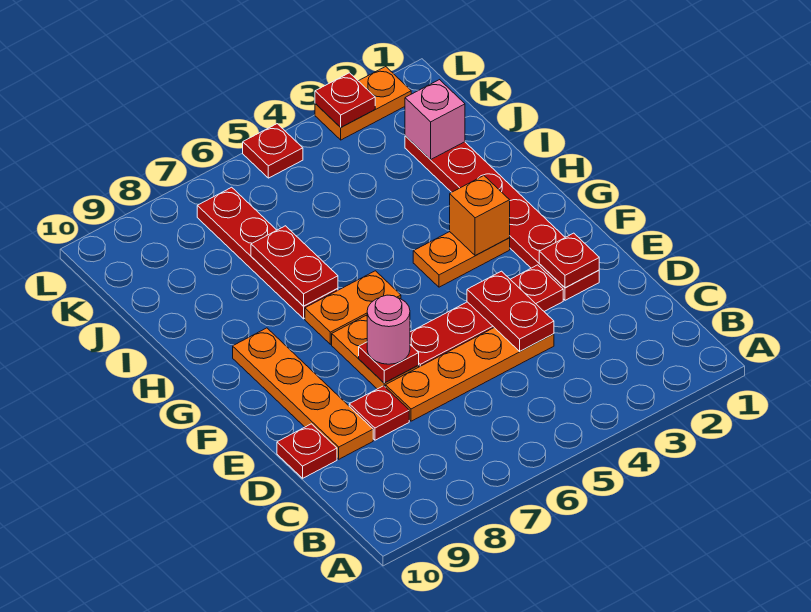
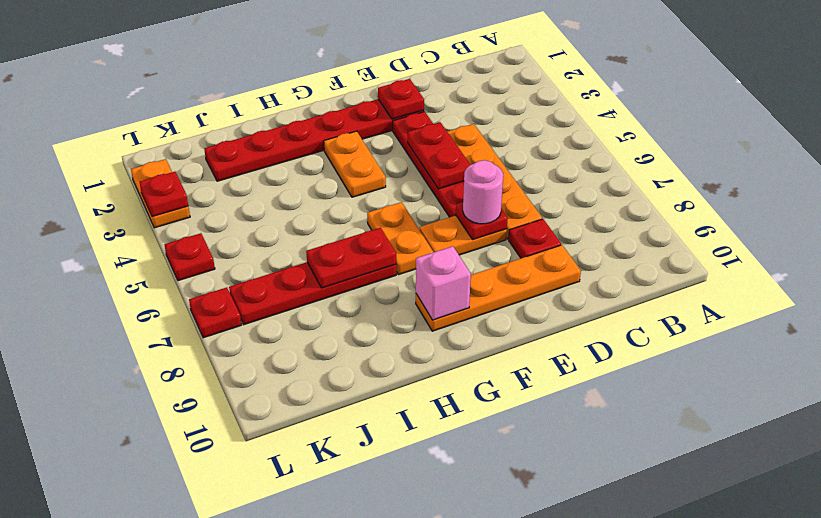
red plate D4:E4 level 2 -> red plate E4:E5 level 2
red plate D10 level 1 -> red plate L7 level 1
orange brick G3 level 2 -> none
pink brick J2 level 2 -> pink brick G9 level 2

